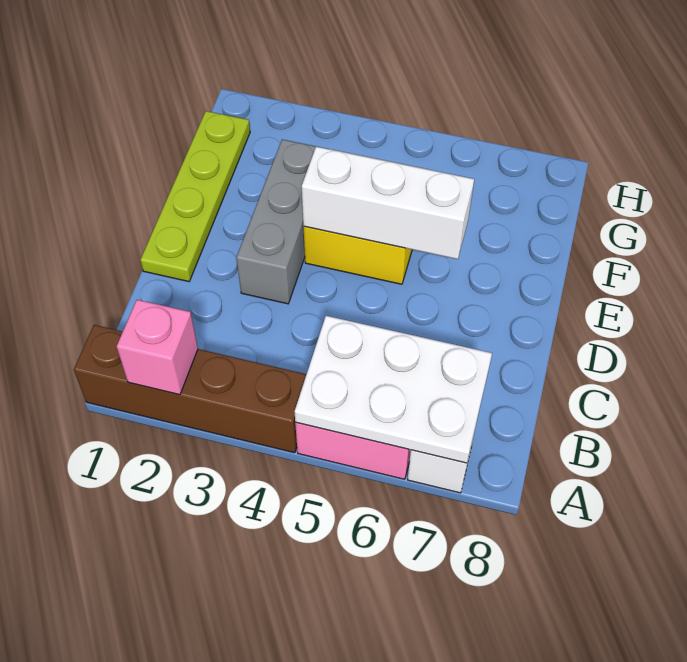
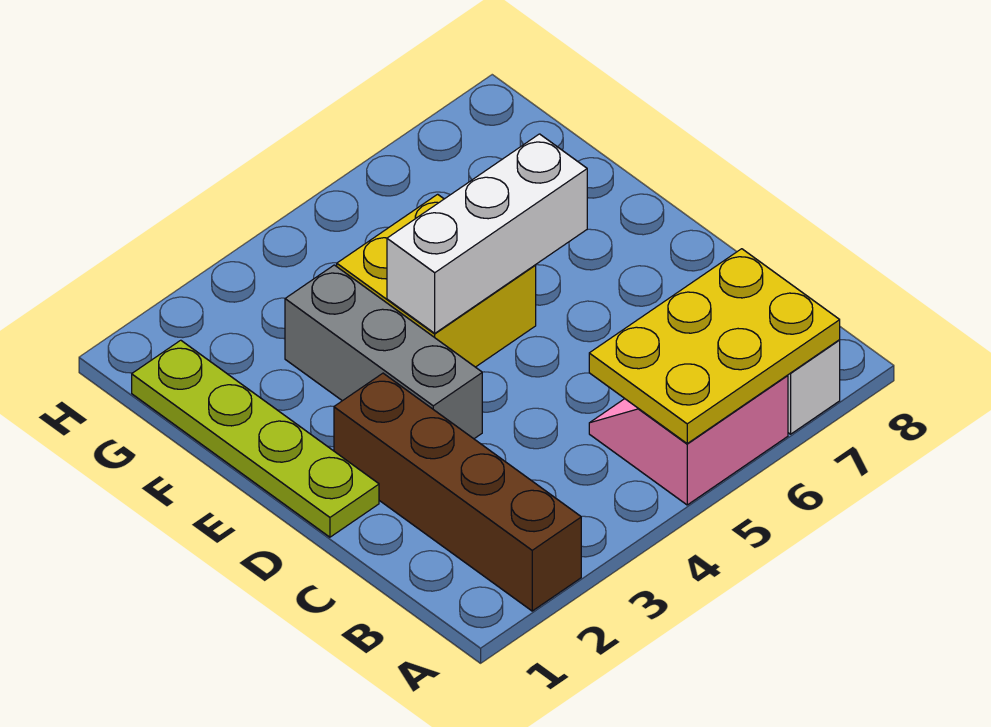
brown brick A1:A4 level 1 -> brown brick A2:D2 level 1
pink brick A2 level 2 -> none
white plate A5:B7 level 2 -> yellow plate A5:B7 level 2

